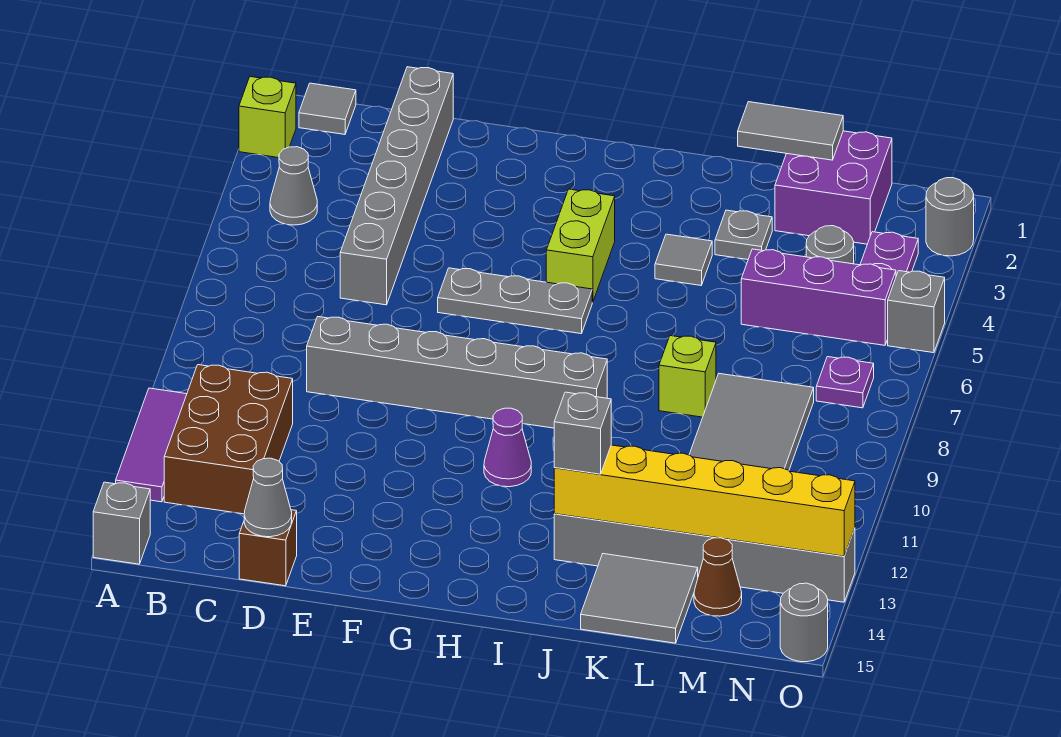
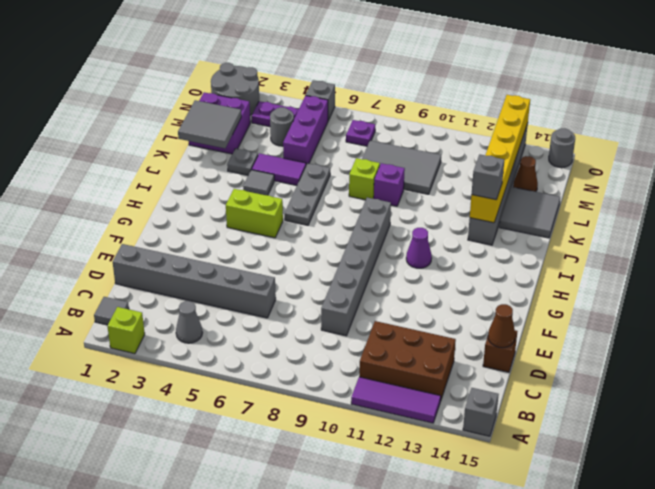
grey cone D15 level 2 -> brown cone D15 level 2
grey plate F6:H6 level 1 -> grey plate I6:K6 level 1
grey tile K1:L1 level 2 -> grey tile K1:L2 level 2
none -> purple tile K4:K5 level 1
none -> purple brick K9 level 1
grey round brick O2 level 1 -> grey round brick N1:O2 level 1

